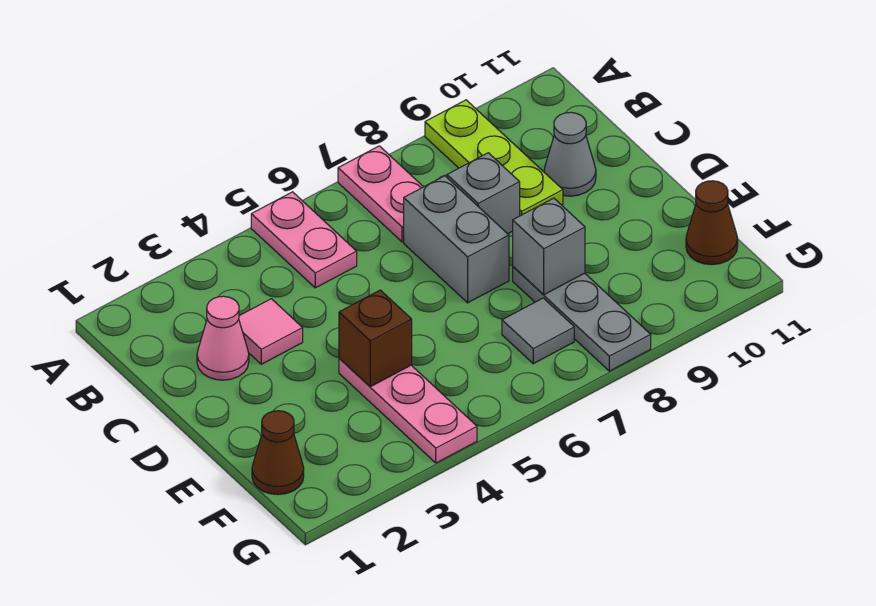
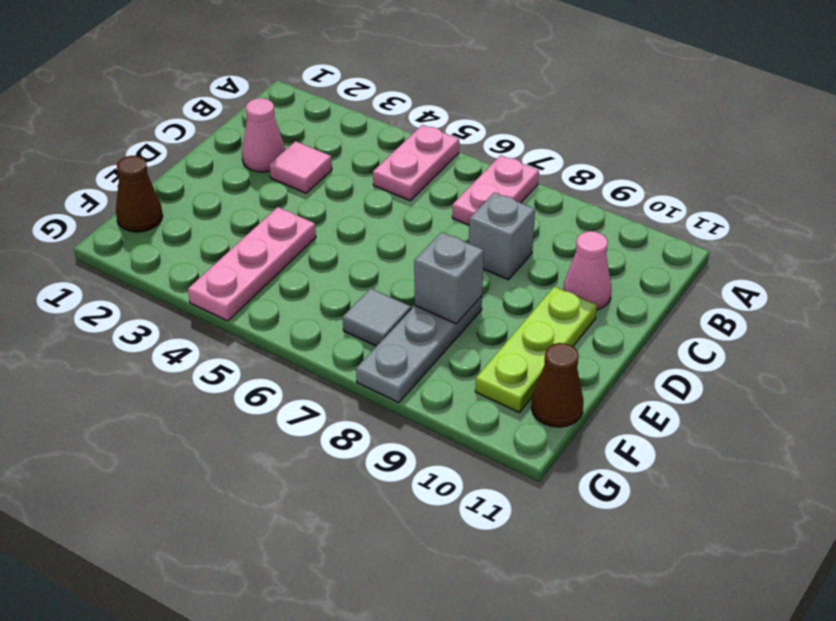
lime plate A9:C9 level 1 -> lime plate D10:F10 level 1
grey brick C7:D7 level 1 -> none
grey cone C10 level 1 -> pink cone C10 level 1
brown brick E4 level 2 -> none

